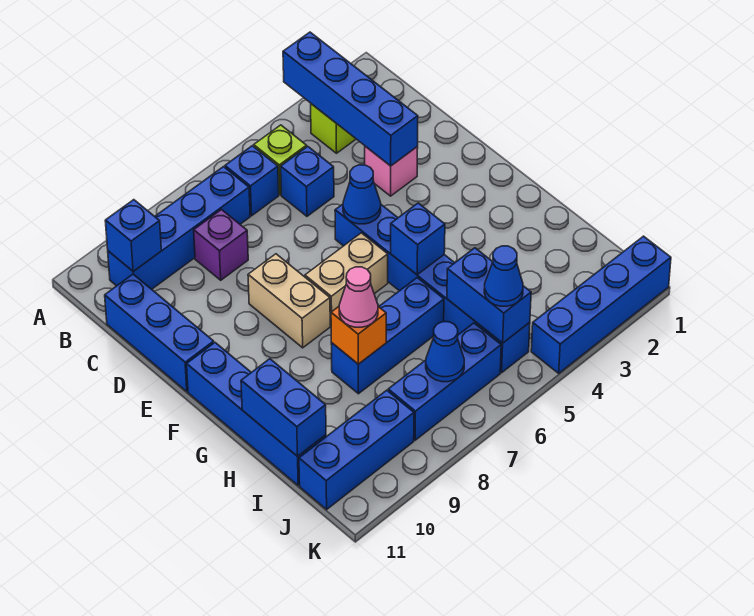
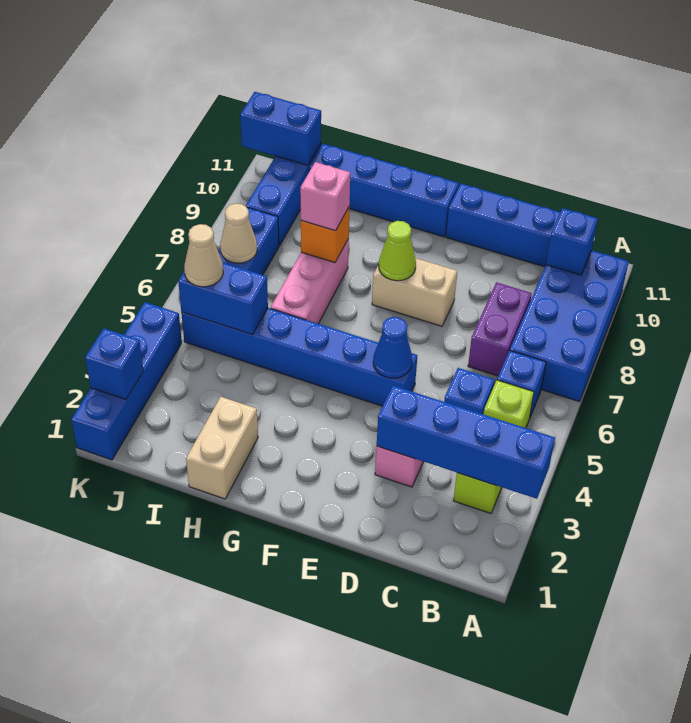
blue brick B7:B10 level 1 -> blue brick A7:B10 level 1
purple brick C8 level 1 -> purple brick C7:C8 level 1
tan brick F6:F7 level 1 -> tan brick H1:H2 level 1
none -> lime cone F8 level 2
blue brick G5 level 2 -> blue brick K2 level 2
blue brick H6:H8 level 1 -> pink brick H6:H8 level 1
pink cone H8 level 3 -> pink brick H8 level 3
blue brick H11:I11 level 2 -> blue brick J11:K11 level 2
blue cone J5 level 3 -> tan cone J5 level 3
blue cone J7 level 2 -> tan cone J7 level 2

